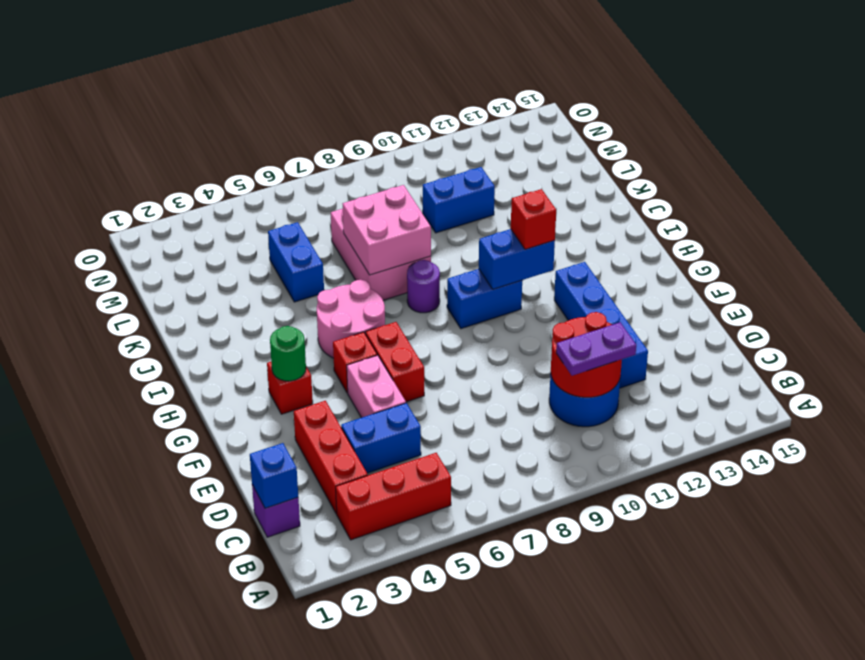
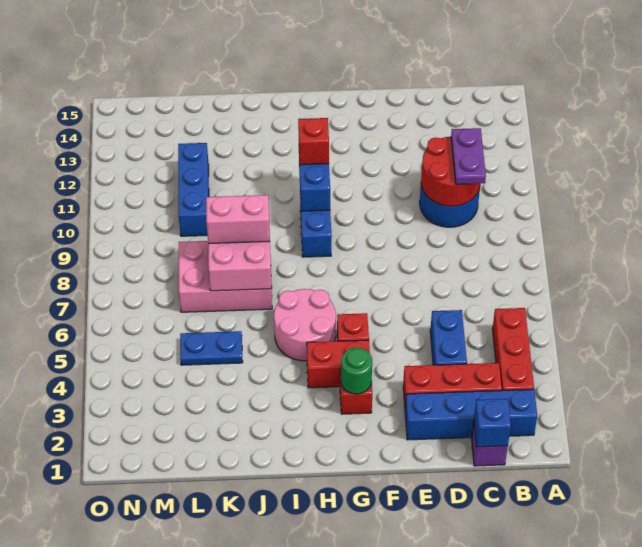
blue brick D12:G12 level 1 -> blue brick B2:E2 level 1
pink brick E5:F5 level 1 -> pink brick J8:K8 level 3
red brick F6:G6 level 1 -> red brick G4:H4 level 1
purple round brick I8 level 1 -> none
blue brick K5:L5 level 1 -> blue plate K5:L5 level 1
blue brick L10:L11 level 1 -> blue brick L10:L12 level 1

